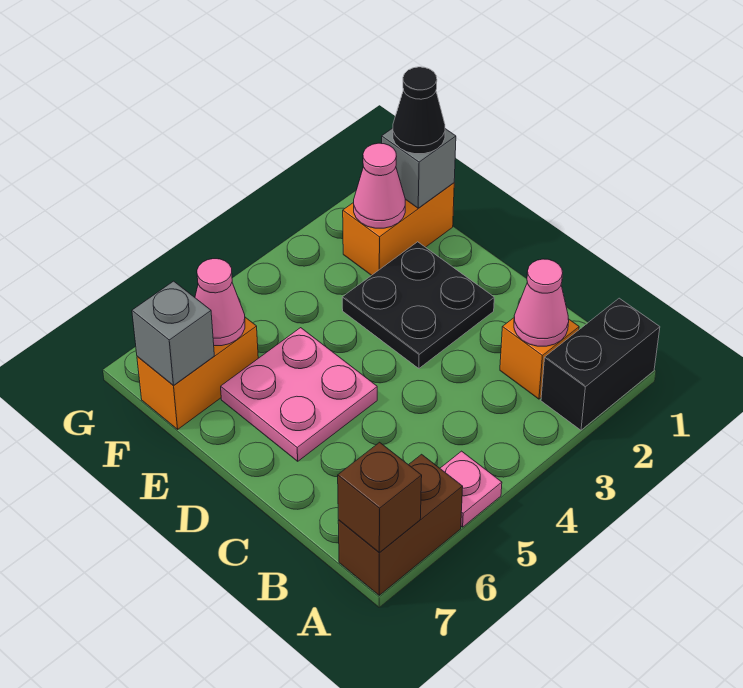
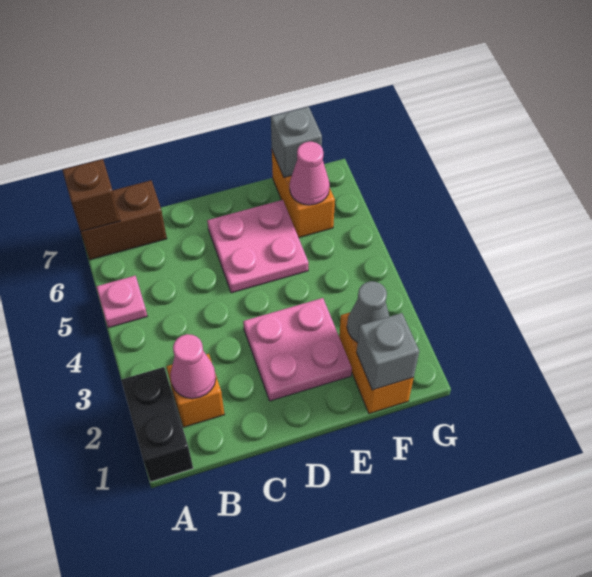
brown brick A6:A7 level 1 -> brown brick A7:B7 level 1
black plate D2:E3 level 1 -> pink plate D2:E3 level 1
black cone F1 level 3 -> none
pink cone F2 level 2 -> grey cone F2 level 2

